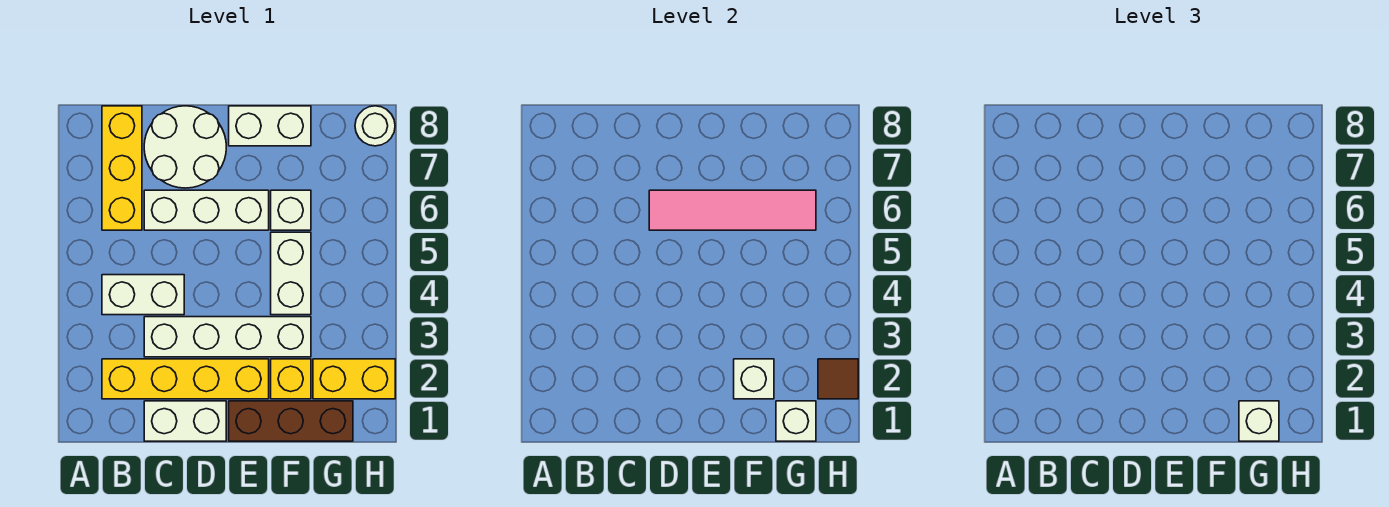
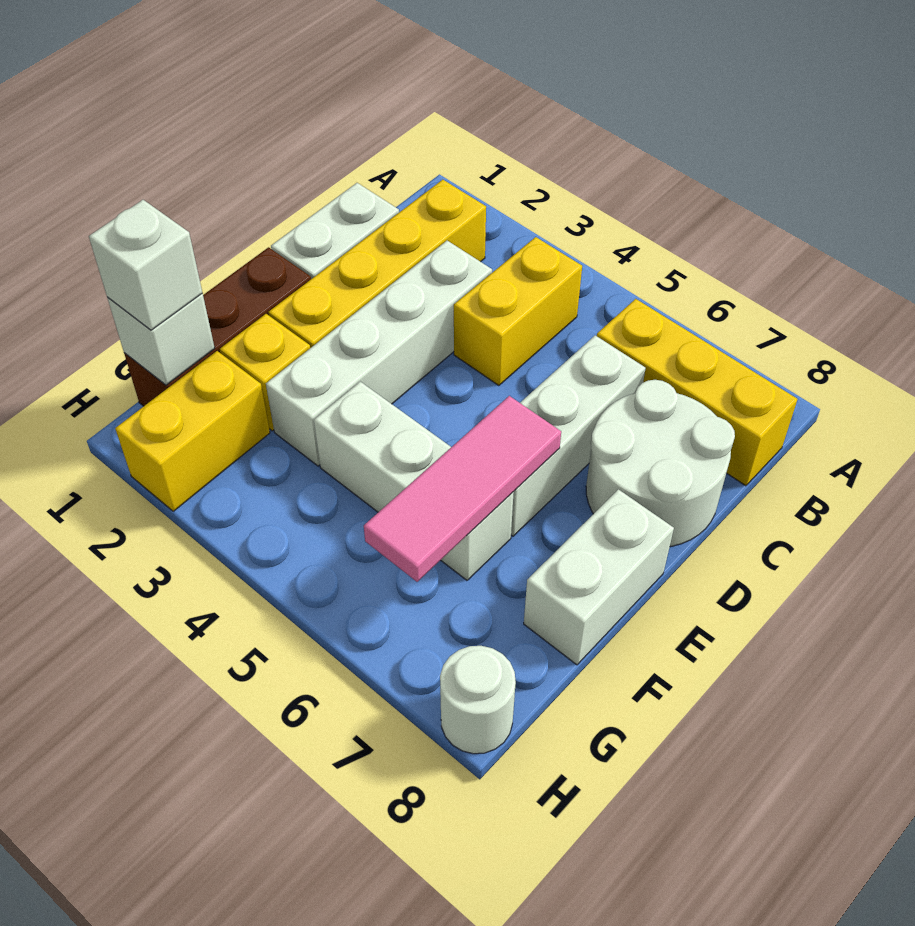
white brick B4:C4 level 1 -> yellow brick B4:C4 level 1
pink tile D6:G6 level 2 -> pink tile E6:G6 level 2
white brick F2 level 2 -> none
brown tile H2 level 2 -> none

